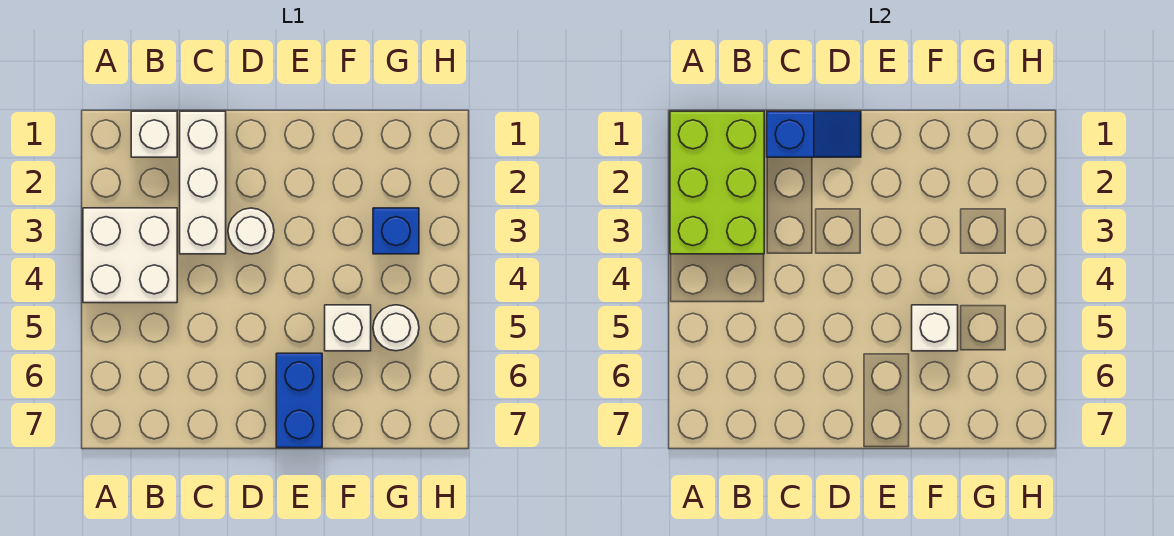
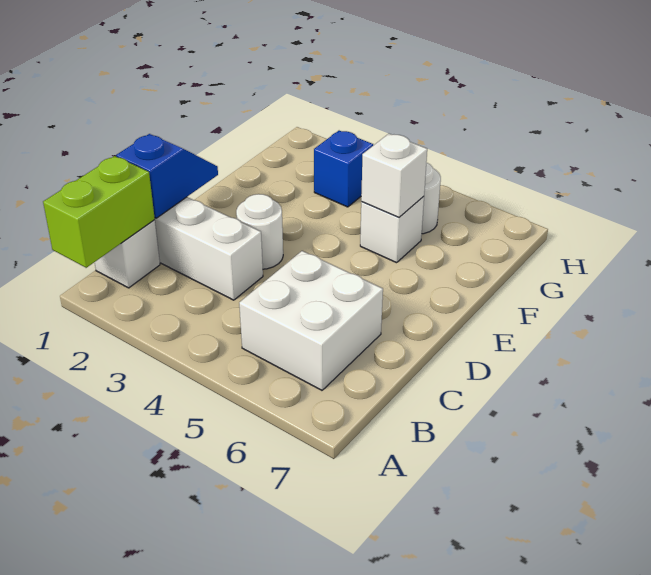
lime brick A1:B3 level 2 -> lime brick A1:B1 level 2
white brick A3:B4 level 1 -> white brick B5:C6 level 1
blue brick E6:E7 level 1 -> none

